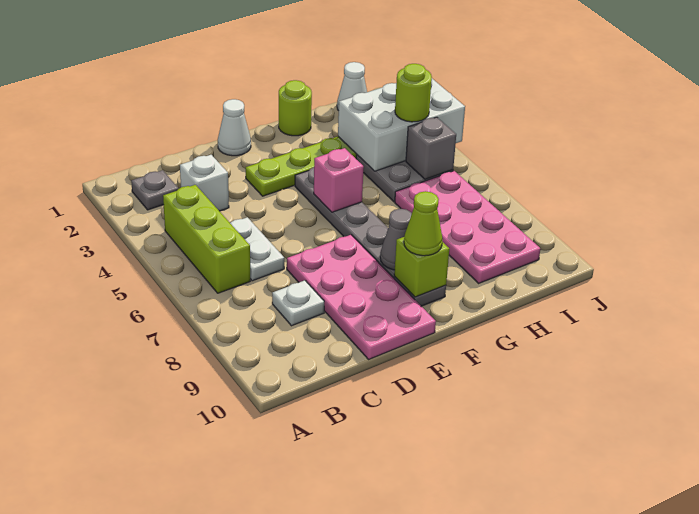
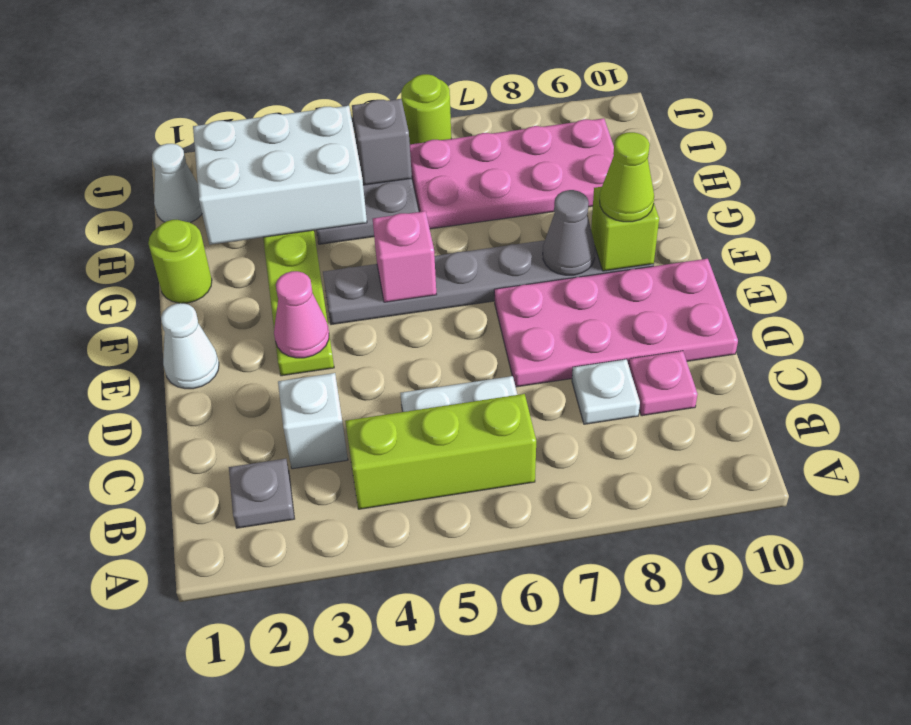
none -> pink plate C9 level 1
none -> pink cone E3 level 2
white brick H3:J4 level 2 -> white brick H2:I4 level 2
lime round brick I4 level 3 -> lime round brick J6 level 1

